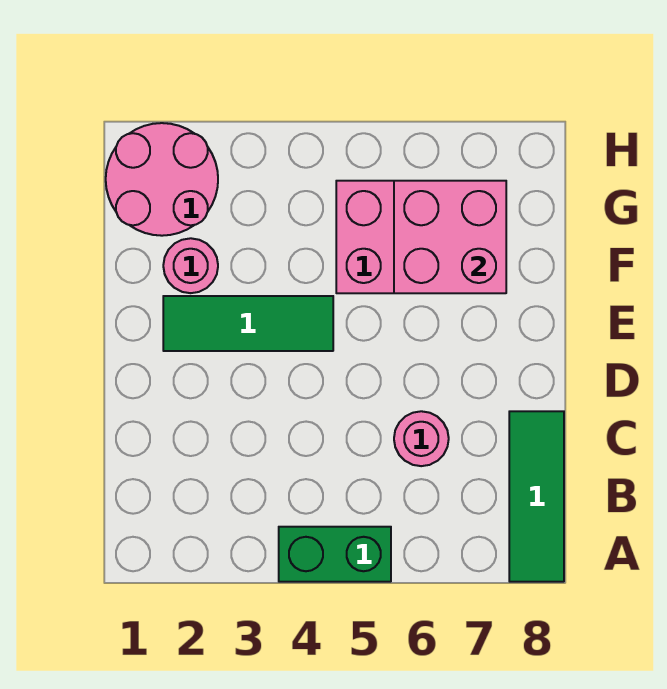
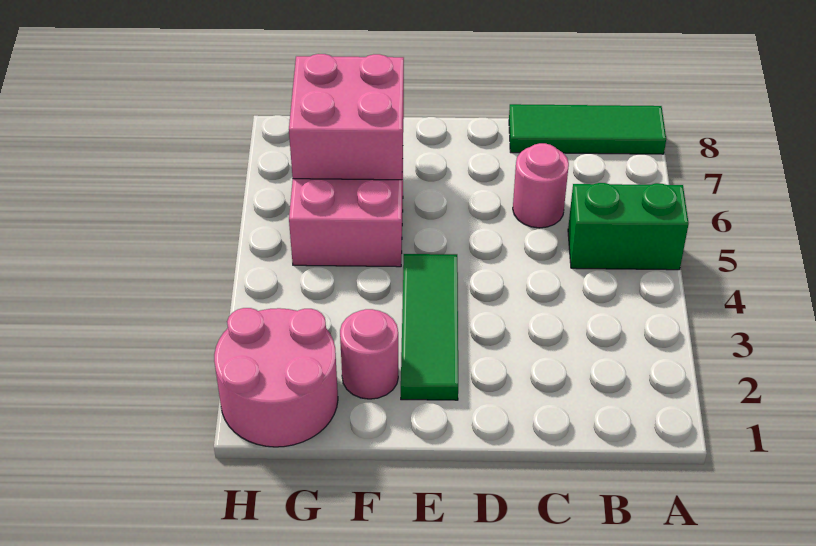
green brick A4:A5 level 1 -> green brick A5:B5 level 1

